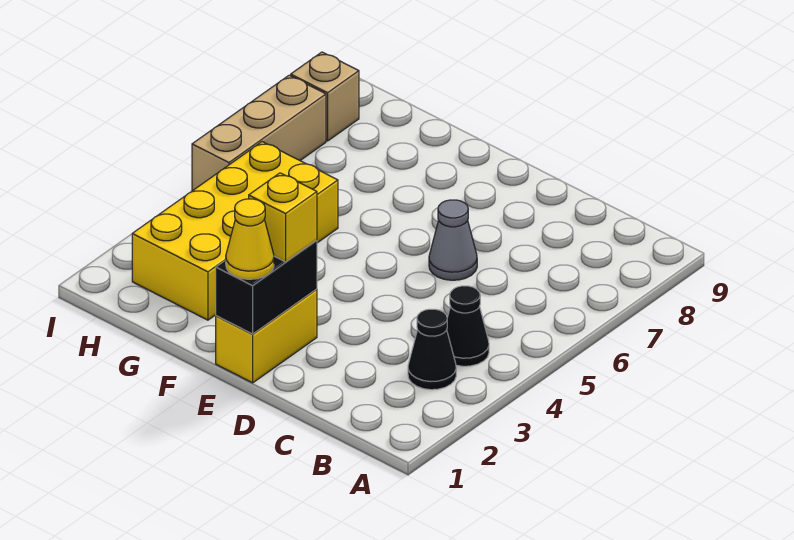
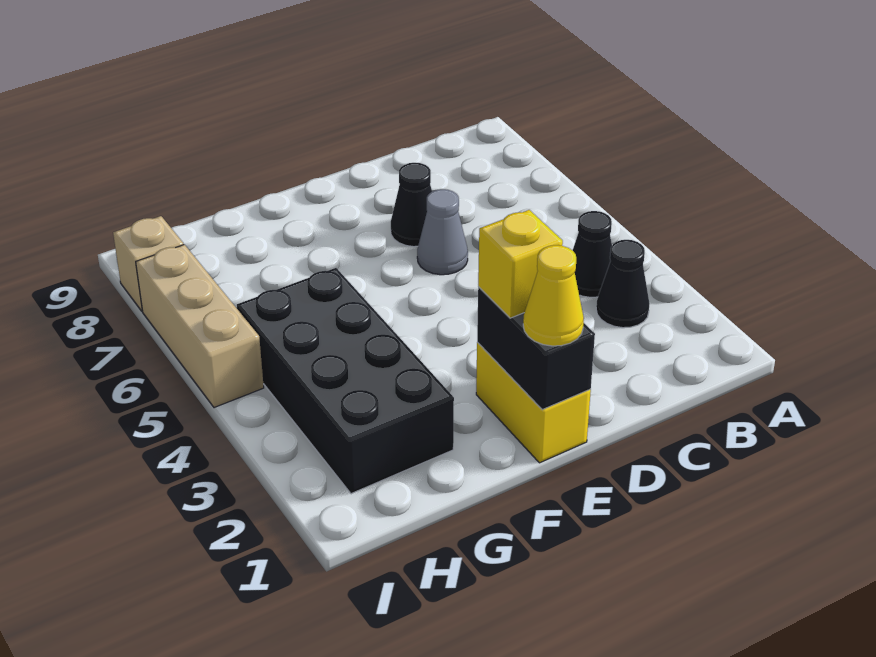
none -> black cone D7 level 1
yellow brick G2:H5 level 1 -> black brick G2:H5 level 1

